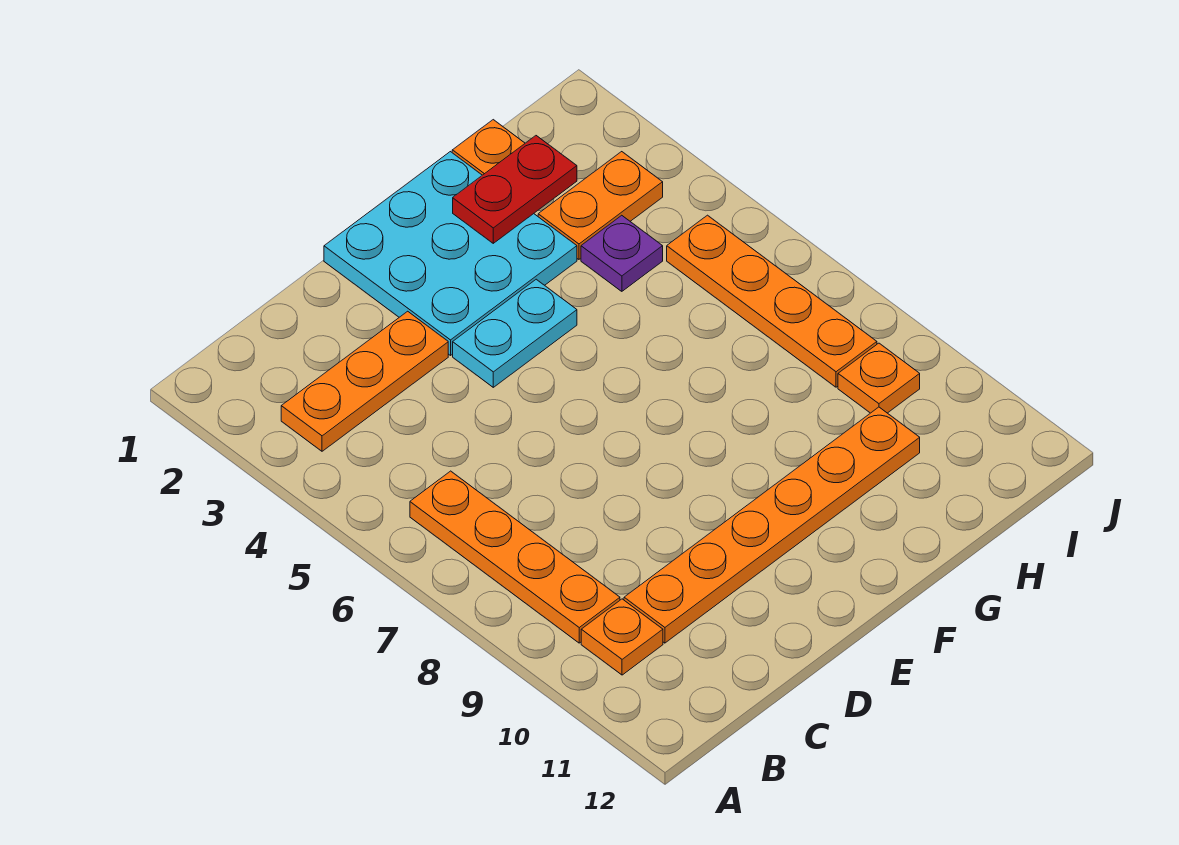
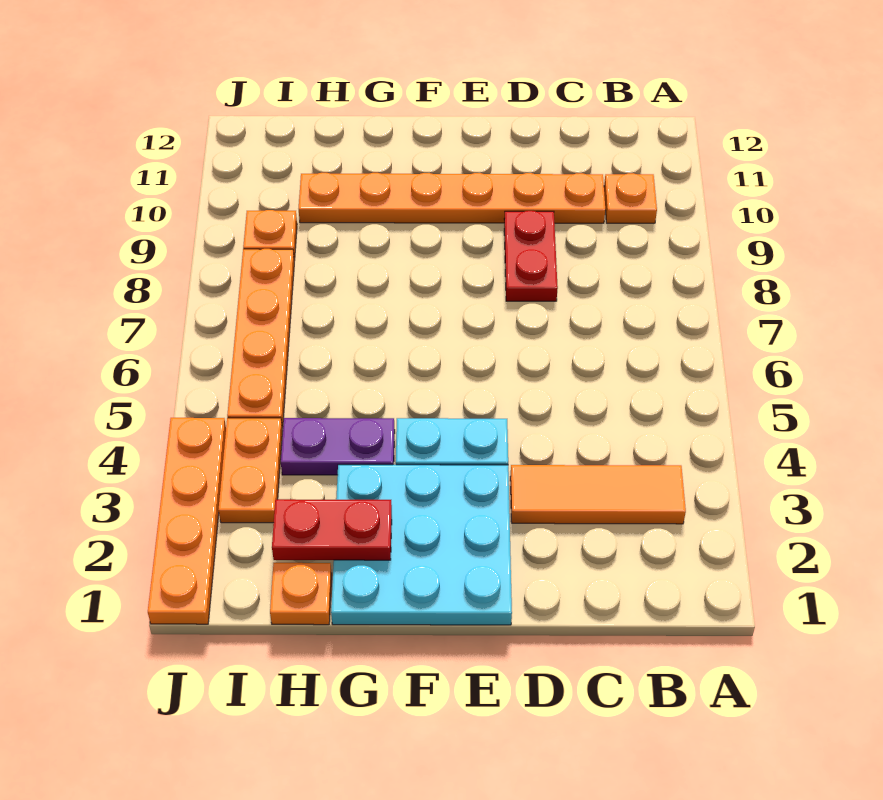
orange plate B3:D3 level 1 -> orange tile B3:D3 level 1
orange plate B6:B9 level 1 -> orange plate J1:J4 level 1
none -> red plate D8:D9 level 1
orange plate H3:I3 level 1 -> orange plate I3:I4 level 1
purple plate H4 level 1 -> purple plate G4:H4 level 1

